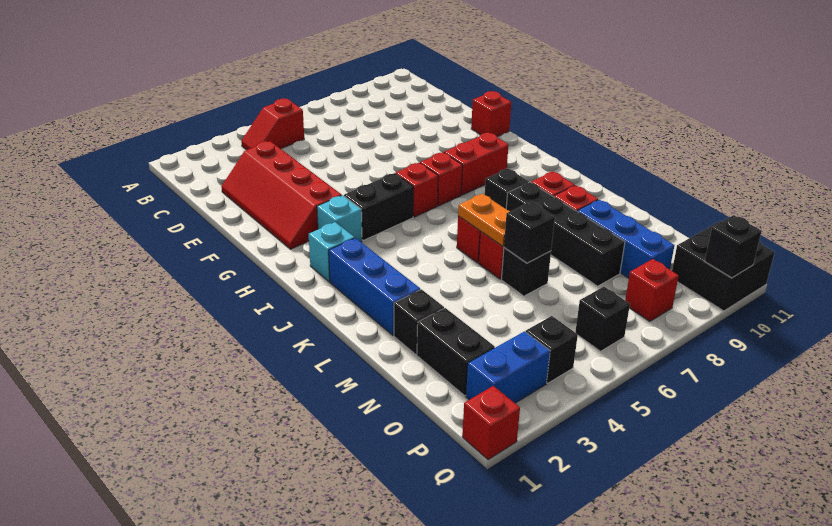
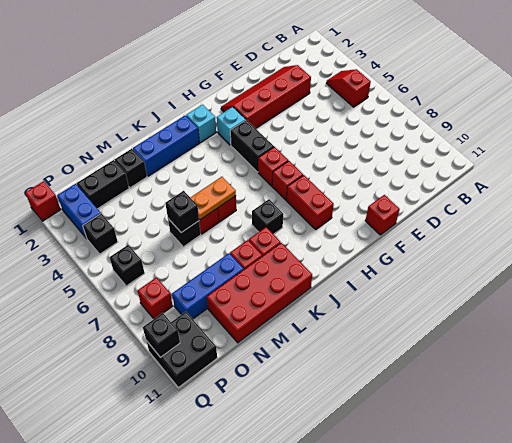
black brick K8:N8 level 1 -> none
none -> red brick K10:N11 level 1

